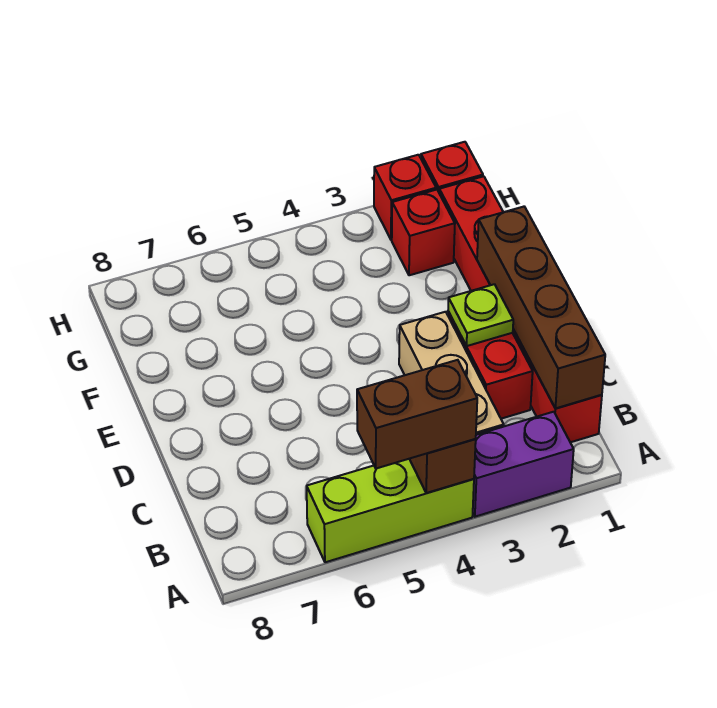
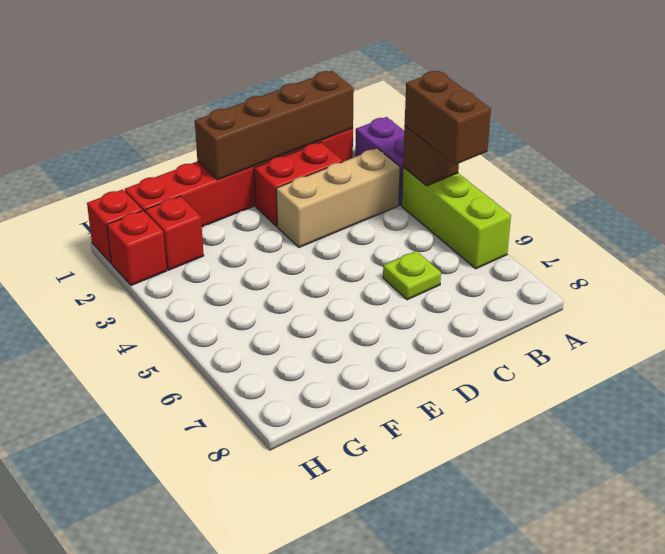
lime plate D2 level 2 -> lime plate C6 level 1

